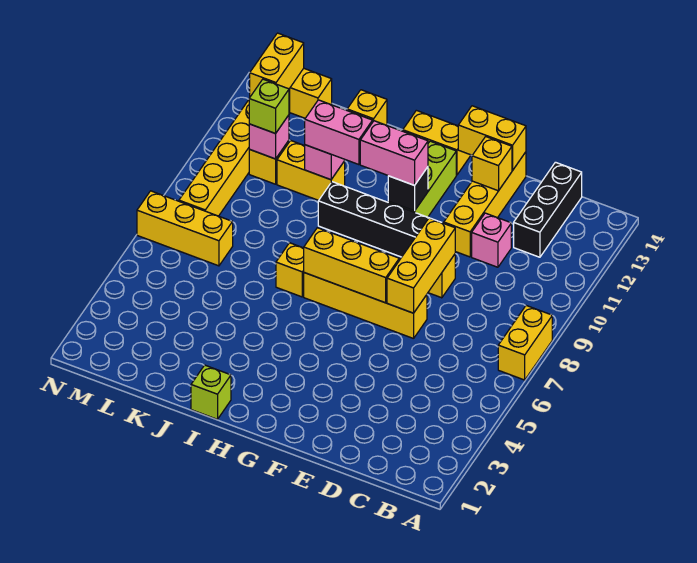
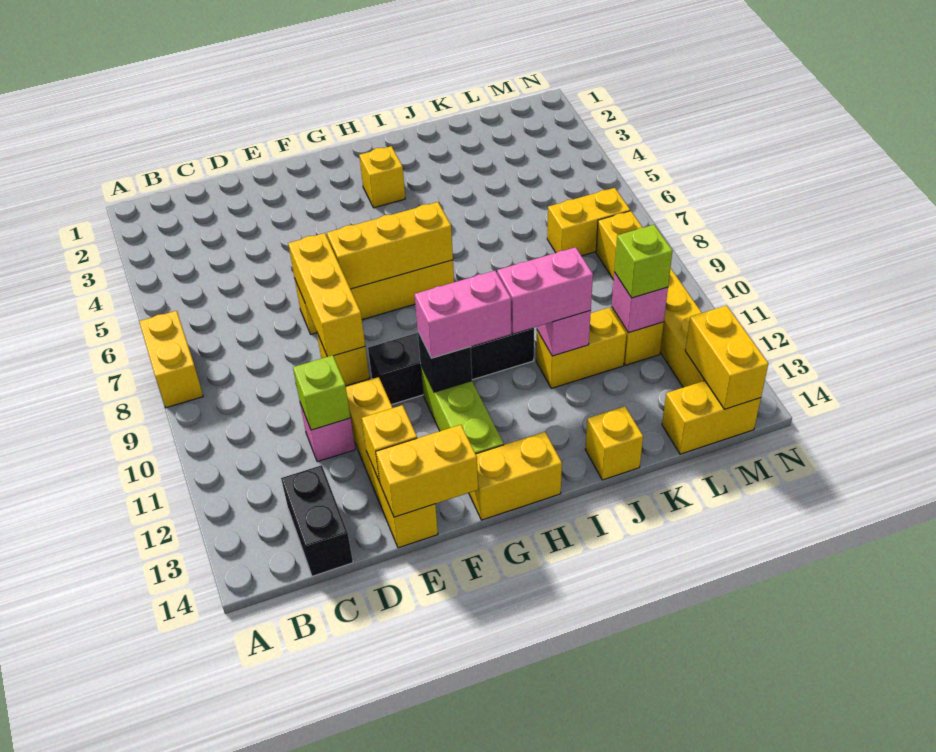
black brick C12:C14 level 1 -> black brick C13:C14 level 1
lime brick I1 level 1 -> lime brick D11 level 2
yellow brick I7 level 1 -> yellow brick H3 level 1
yellow brick L7:N7 level 1 -> yellow brick L7:M7 level 1

